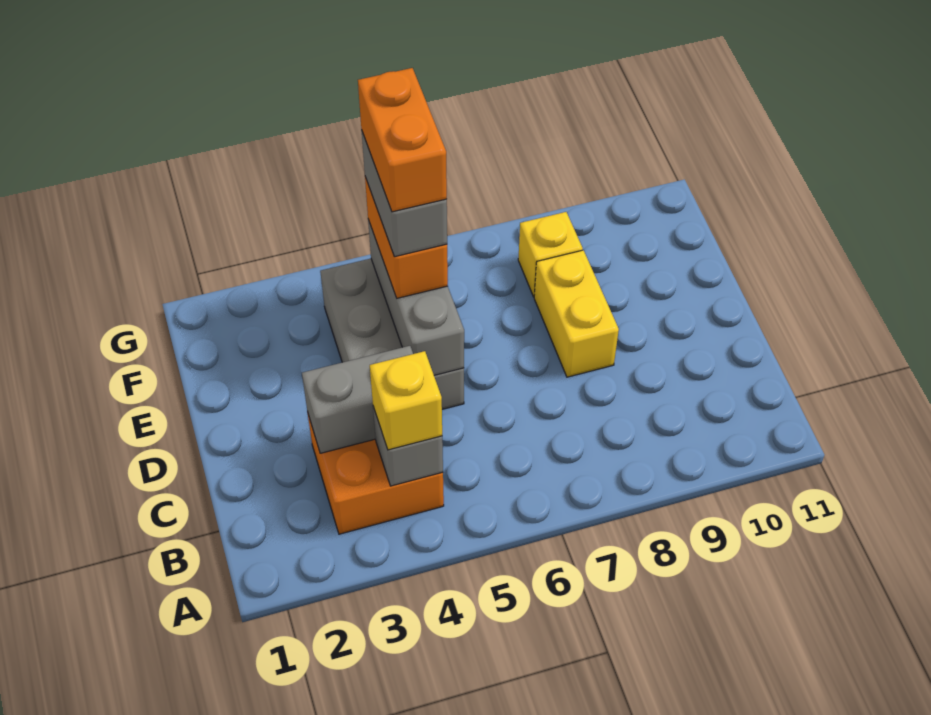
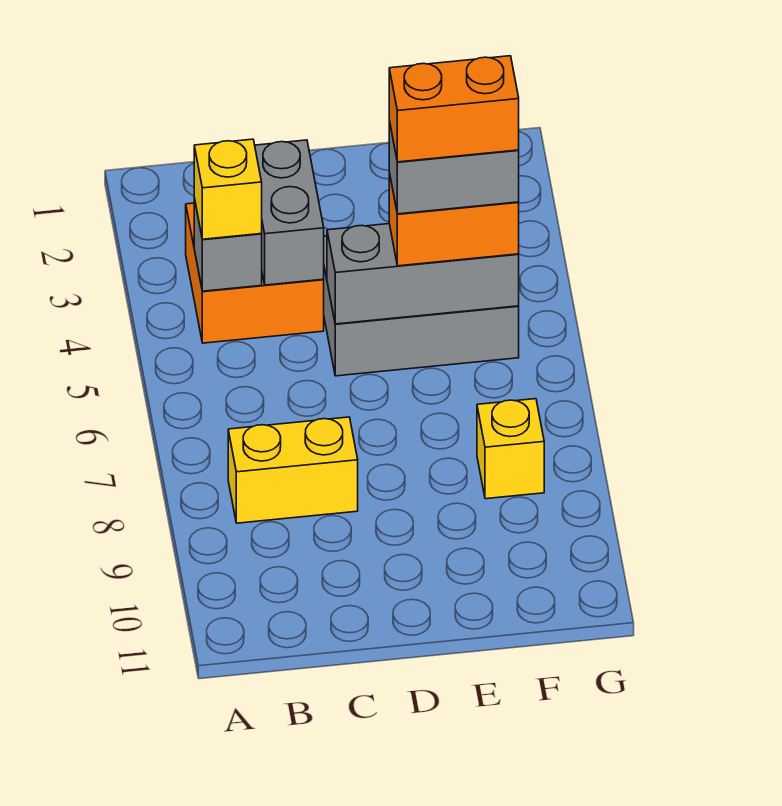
yellow brick D8:E8 level 1 -> yellow brick B8:C8 level 1

